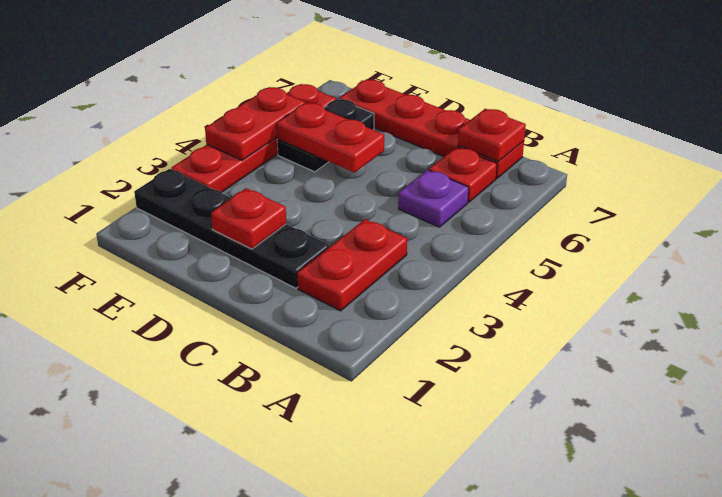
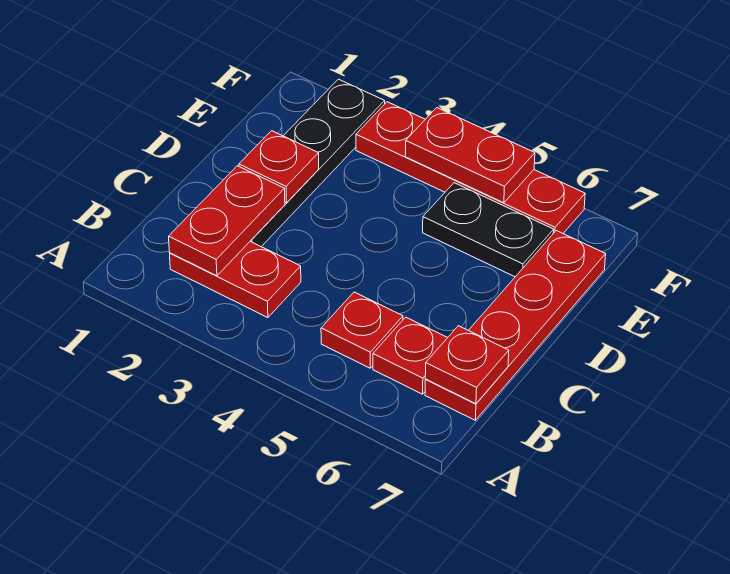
purple plate B5 level 1 -> red plate B5 level 1
red plate D5:E5 level 2 -> red plate B2:C2 level 2

